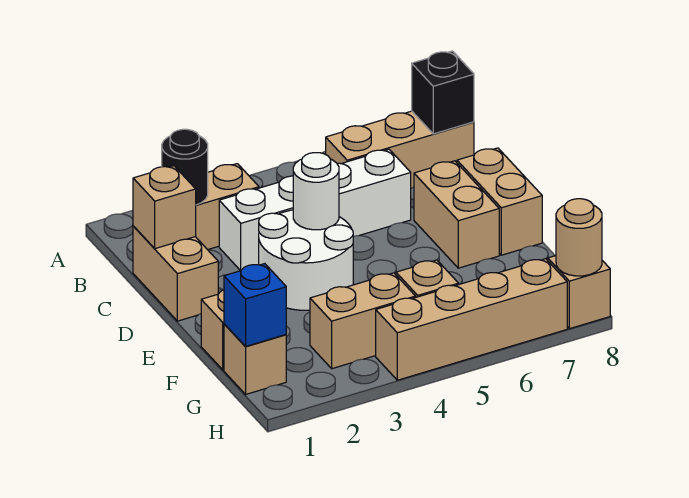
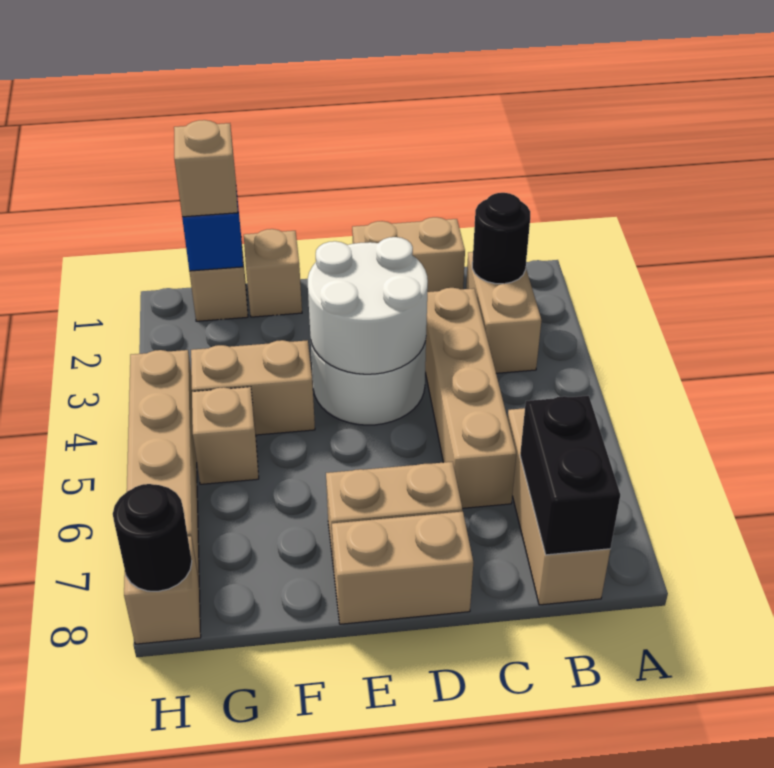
black brick B8 level 2 -> black brick B7:B8 level 2
tan brick C1 level 2 -> tan brick G1 level 3
white brick C3:C6 level 1 -> tan brick C3:C6 level 1
white round brick D4 level 2 -> white round brick D3:E4 level 2
tan brick G3:G4 level 1 -> tan brick F4:G4 level 1
tan round brick H8 level 2 -> black round brick H8 level 2

